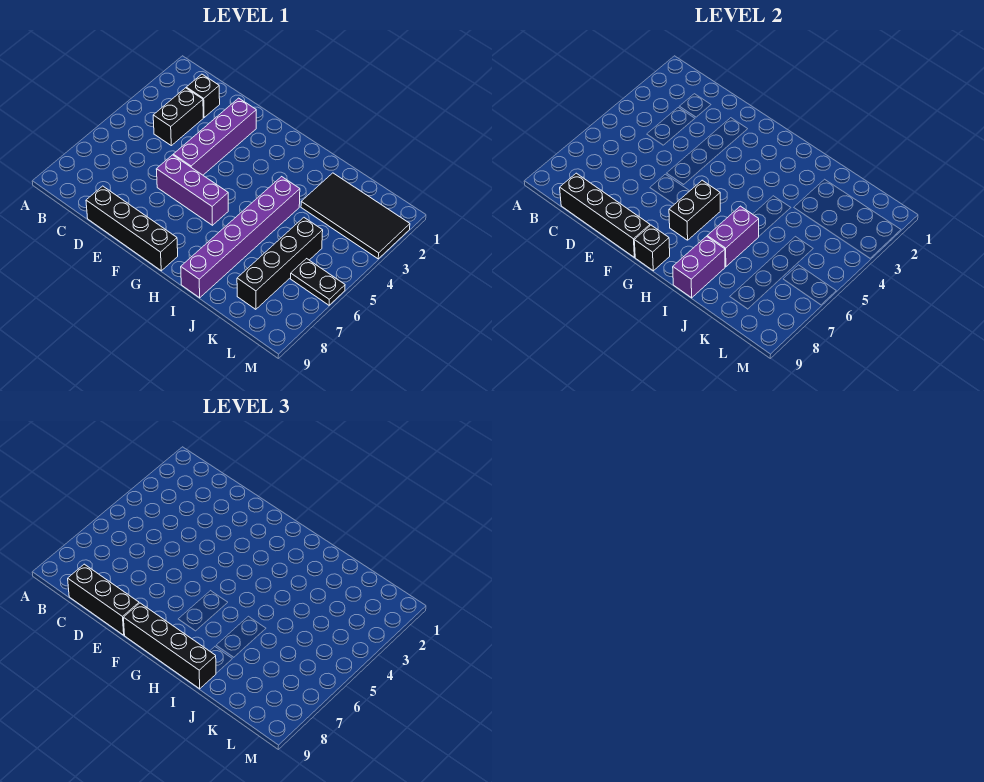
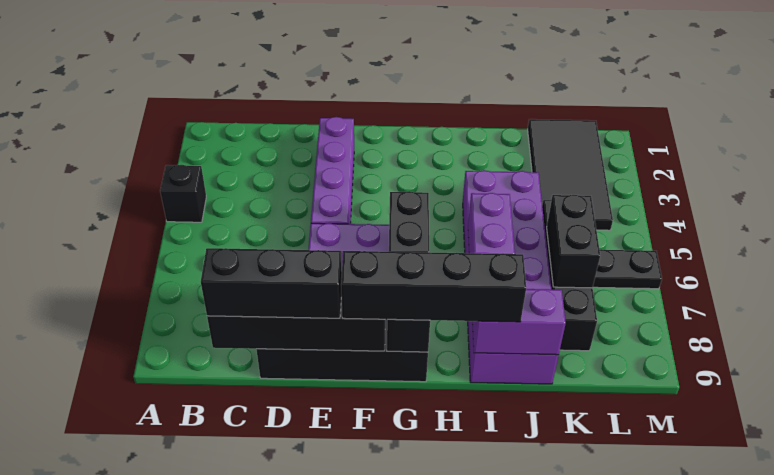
black brick C2 level 1 -> black brick A4 level 1
black brick C3:C4 level 1 -> black brick K6:K7 level 2
purple brick I4:I9 level 1 -> purple brick I4:J9 level 1
purple brick I8:I9 level 2 -> purple brick I9:J9 level 2
black tile J2:M3 level 1 -> black tile K1:L4 level 1

